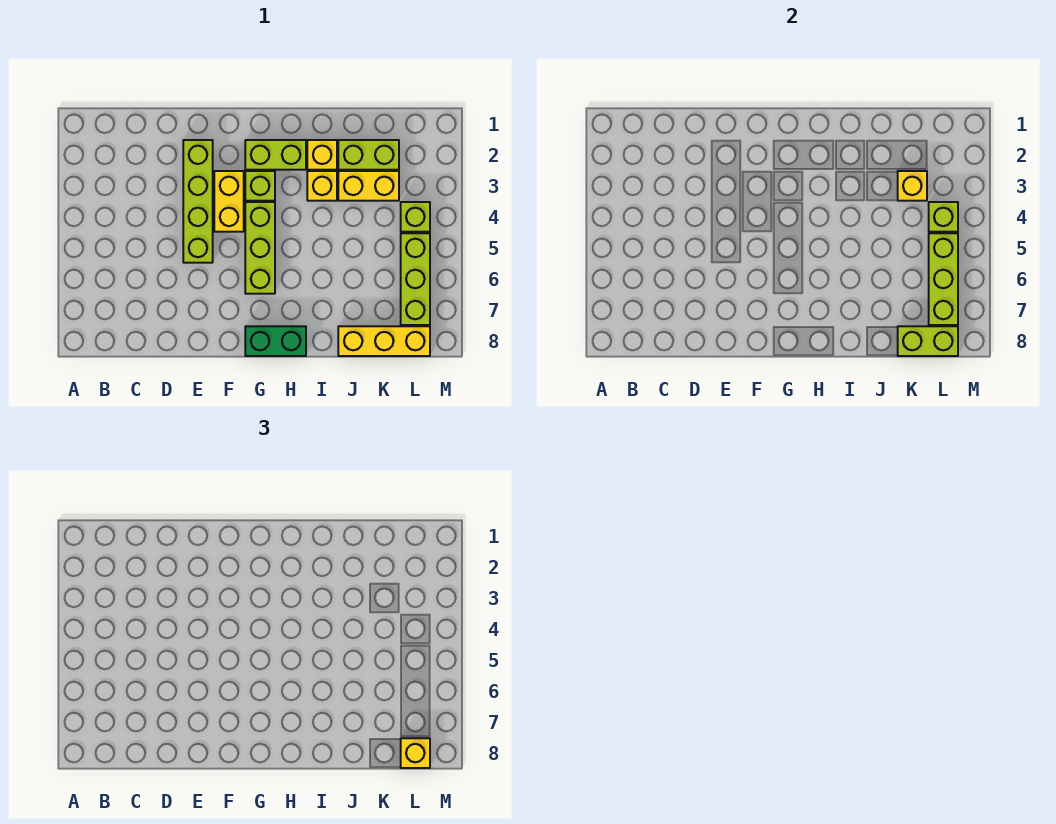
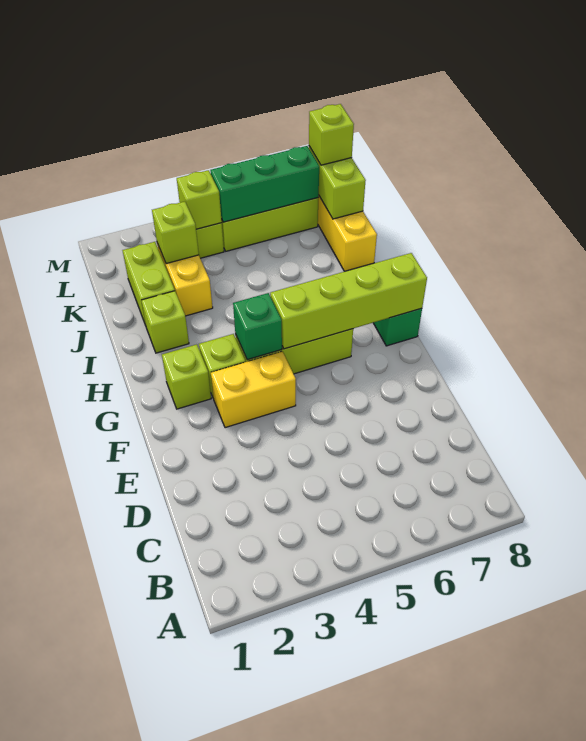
lime brick E2:E5 level 1 -> lime brick G5:G8 level 2
lime brick G2:H2 level 1 -> lime brick G2 level 1
none -> green brick G4 level 2
yellow brick I2 level 1 -> lime brick I2 level 1
yellow brick I3 level 1 -> none
yellow brick K3 level 2 -> lime brick K3 level 2
lime brick L5:L7 level 2 -> green brick L5:L7 level 2
yellow brick L8 level 3 -> lime brick L8 level 3

